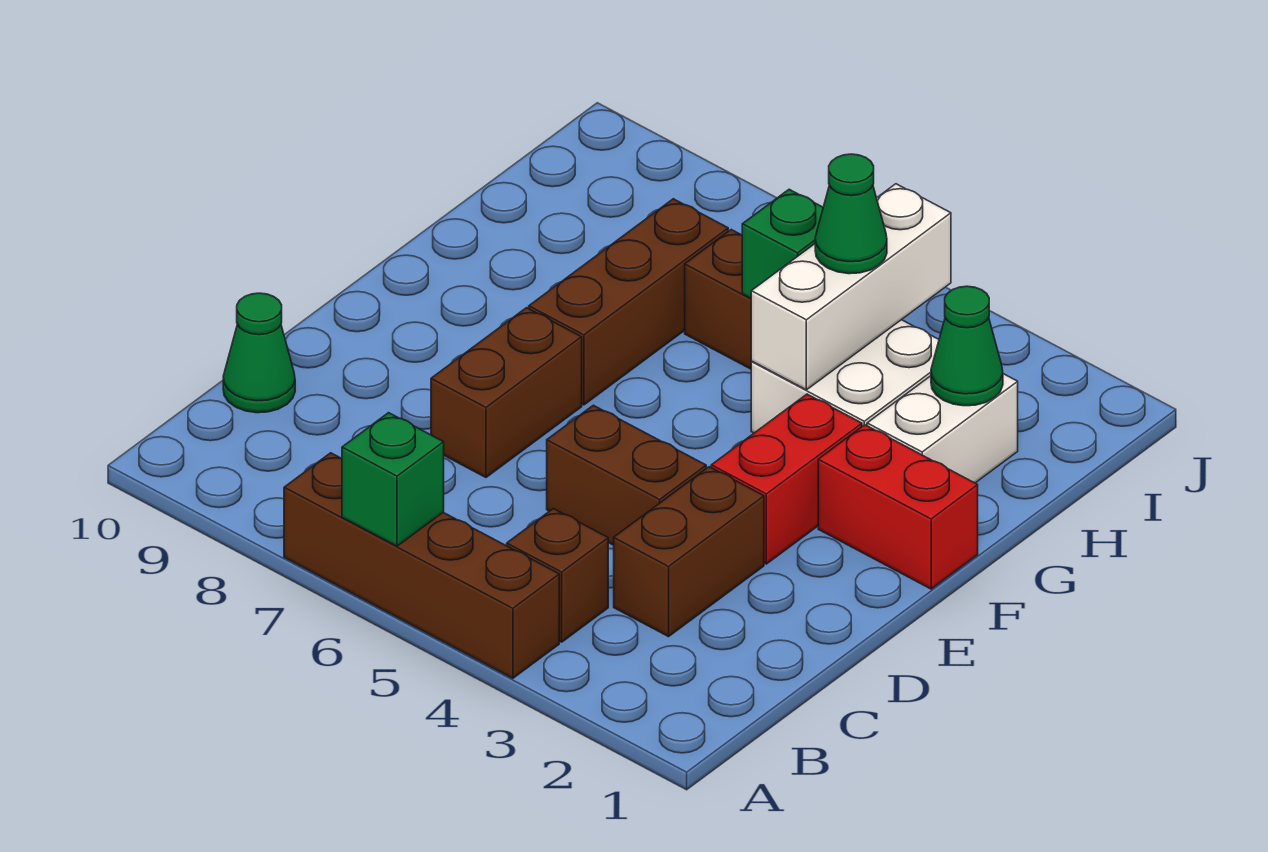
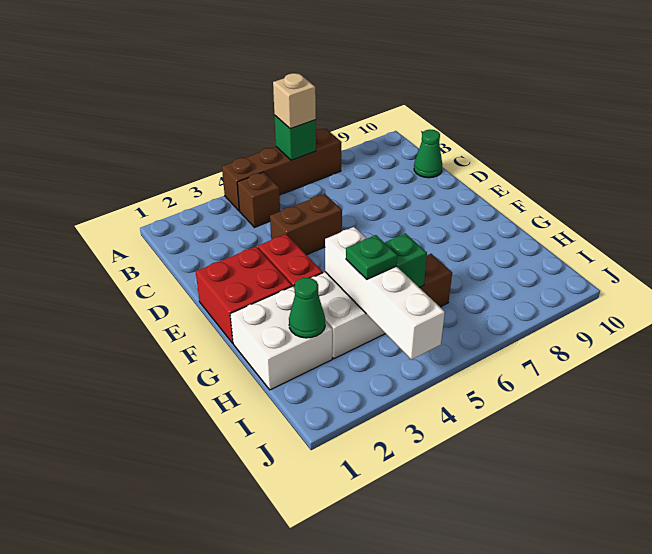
none -> tan brick A6 level 3
brown brick C3:D3 level 1 -> none
brown brick D7:E7 level 1 -> none
red brick F1:F2 level 1 -> red brick E1:F2 level 1
brown brick F7:H7 level 1 -> none
white brick G2:H2 level 1 -> white brick G1:H2 level 1
white brick G4:I4 level 2 -> white brick G4:J4 level 2
green cone H4 level 3 -> green plate H4 level 3

